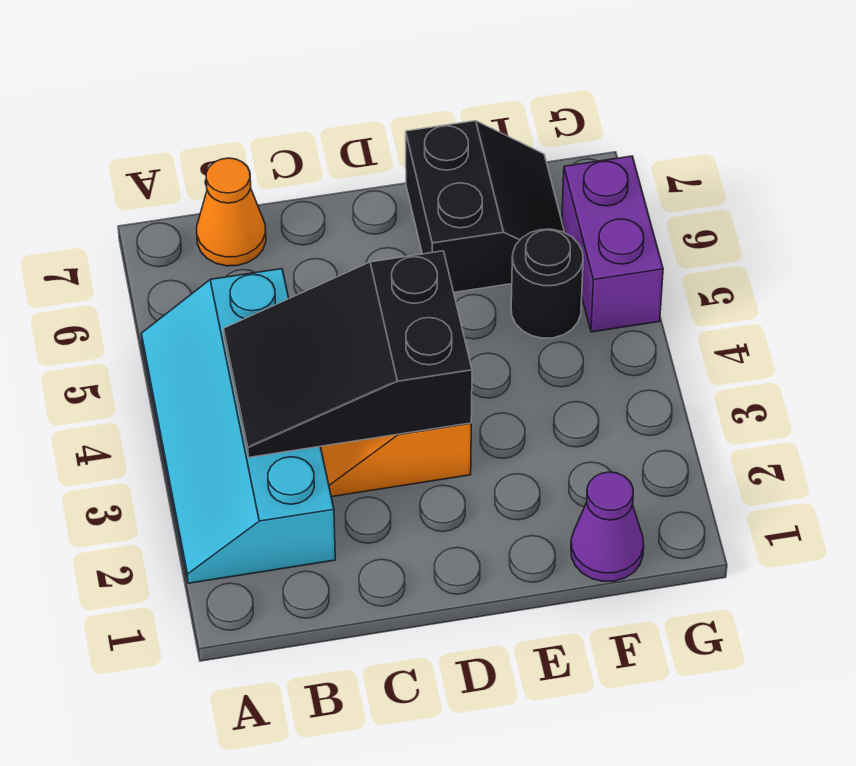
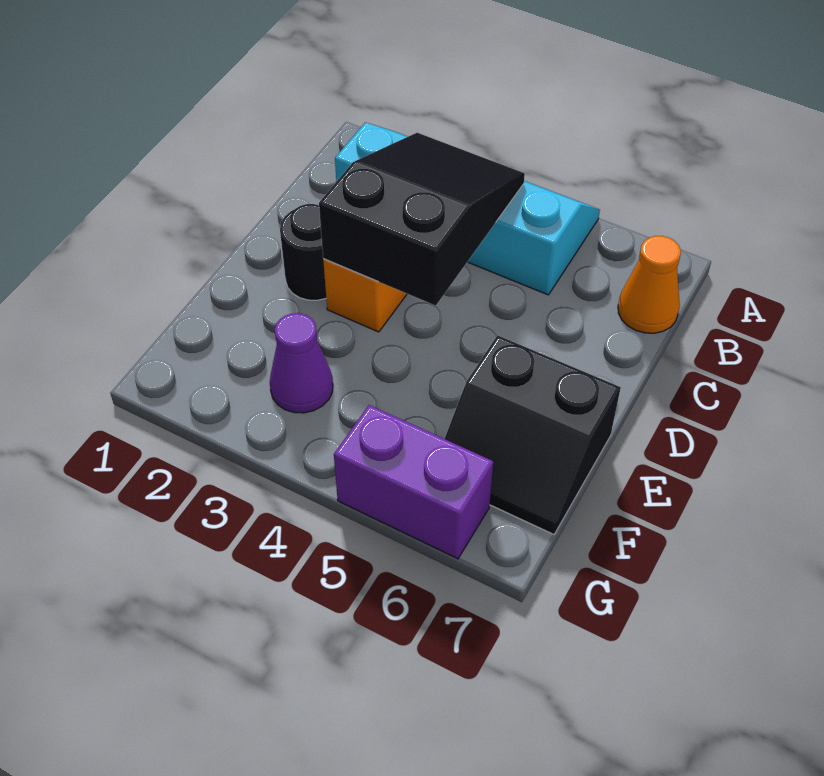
purple cone F1 level 1 -> purple cone F3 level 1
black round brick F5 level 1 -> black round brick D2 level 1

